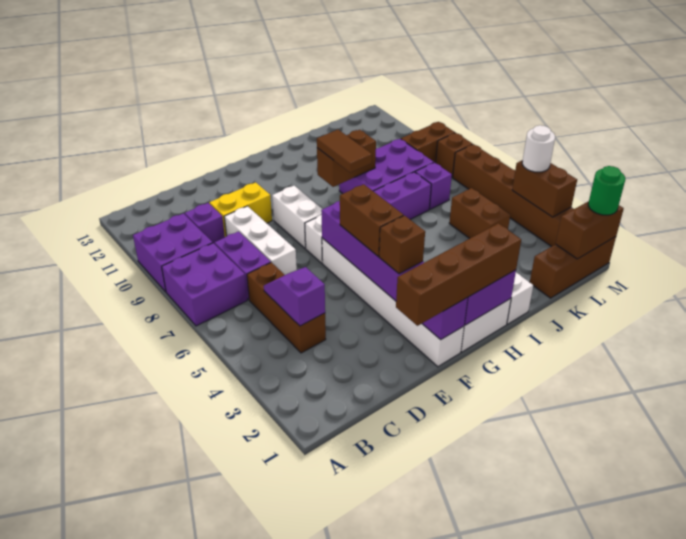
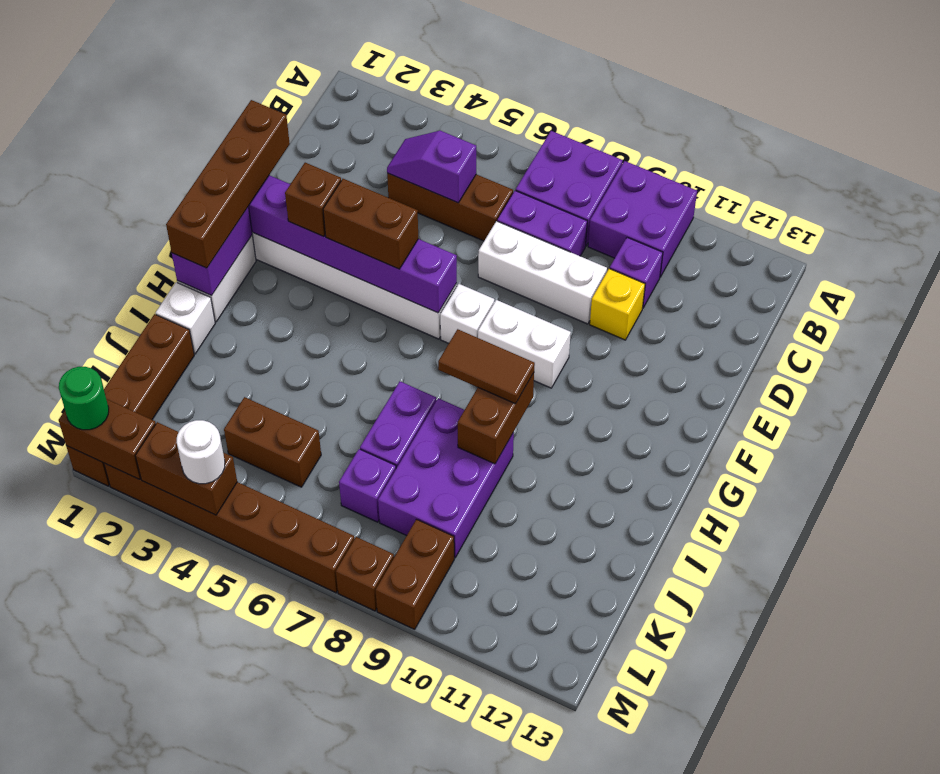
purple slope C4:C5 level 2 top 4 -> purple slope C4:C5 level 2 top 5
yellow brick D10:E10 level 1 -> yellow brick D10 level 1
brown brick K1:M1 level 1 -> brown brick J1:M1 level 1
brown brick L1:M1 level 2 -> brown brick M1:M2 level 2

